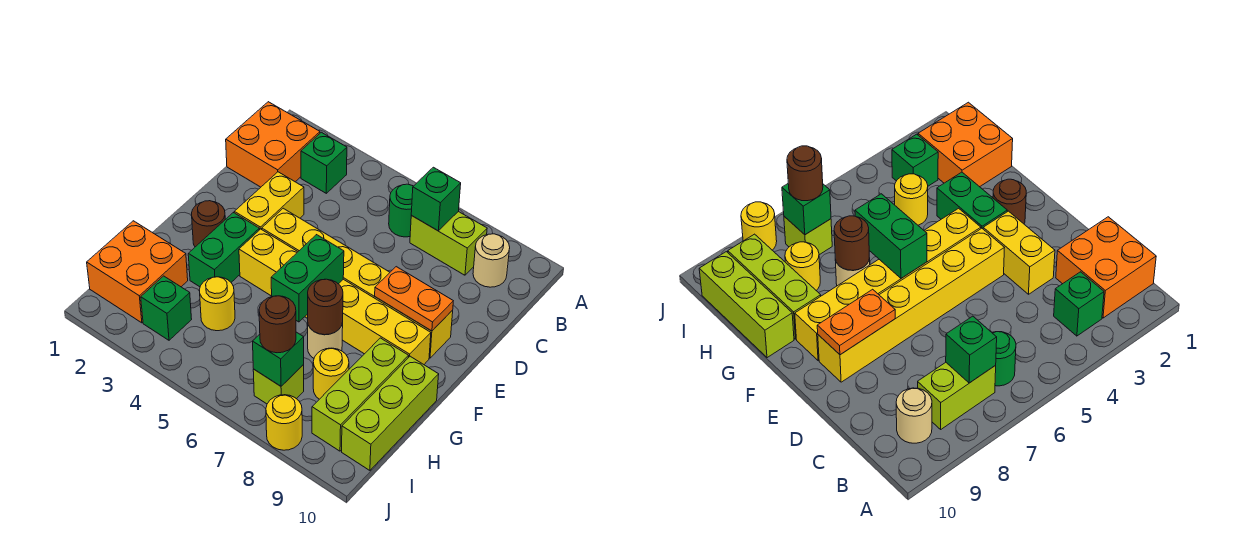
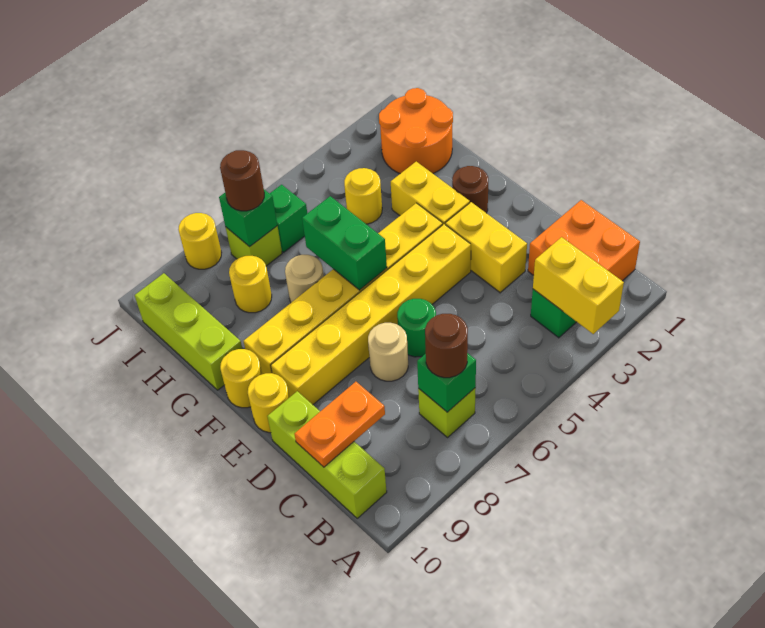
none -> yellow brick A3:B3 level 2
green round brick B6 level 1 -> green round brick D6 level 1
lime brick B7:B8 level 1 -> lime brick B7 level 1
tan round brick B9 level 1 -> tan round brick D7 level 1
orange plate E8:E9 level 2 -> orange plate C9:C10 level 2
none -> yellow round brick E10 level 1
green brick F3:G3 level 1 -> yellow brick F3:G3 level 1
none -> yellow round brick F10 level 1
brown round brick G7 level 2 -> brown round brick B7 level 3
lime brick G9:I9 level 1 -> lime brick B10:D10 level 1
orange brick H1:I2 level 1 -> orange round brick H1:I2 level 1
green brick I3 level 1 -> green brick I6 level 1

